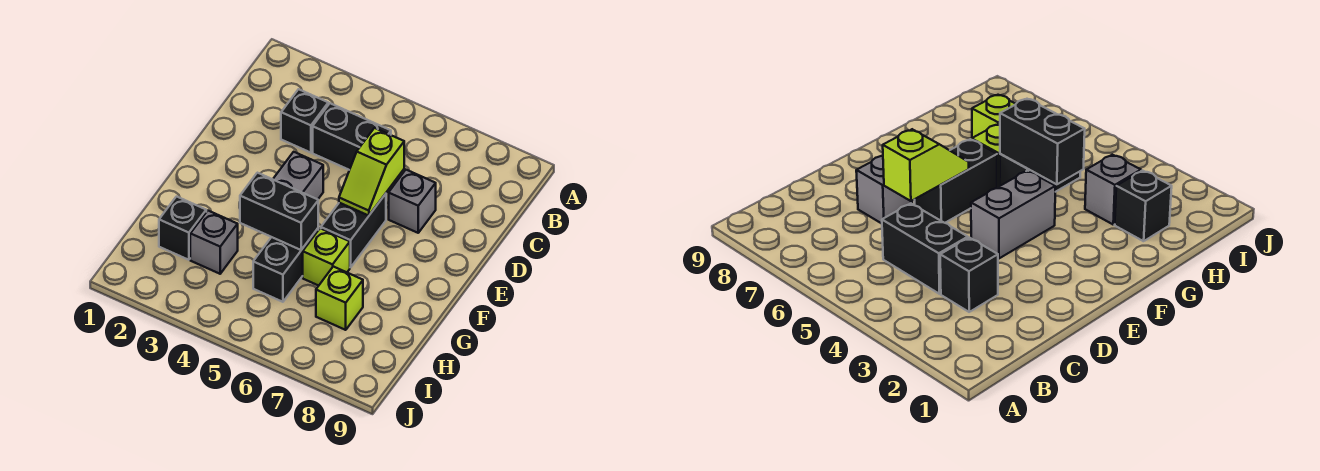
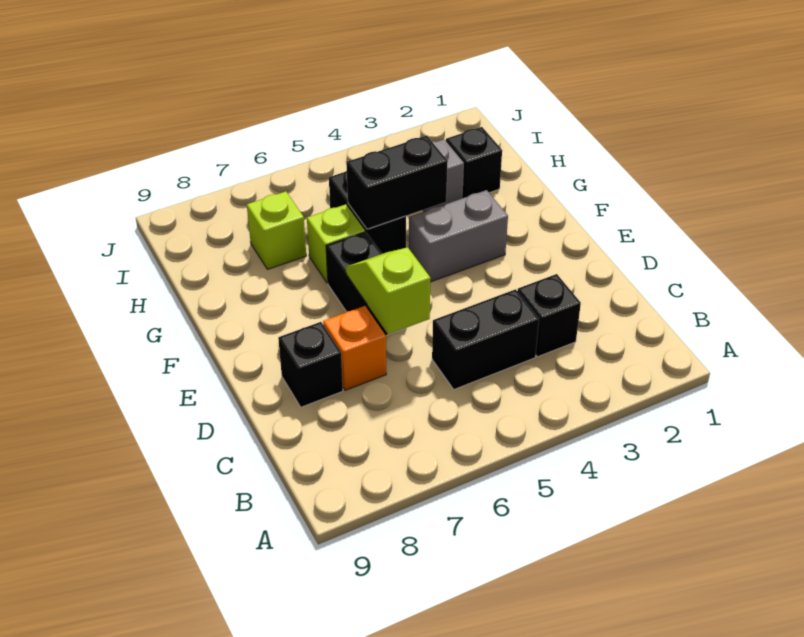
grey brick D7 level 1 -> orange brick D7 level 1
none -> black brick D8 level 1
grey brick E4:F4 level 1 -> grey brick F3:F4 level 1

